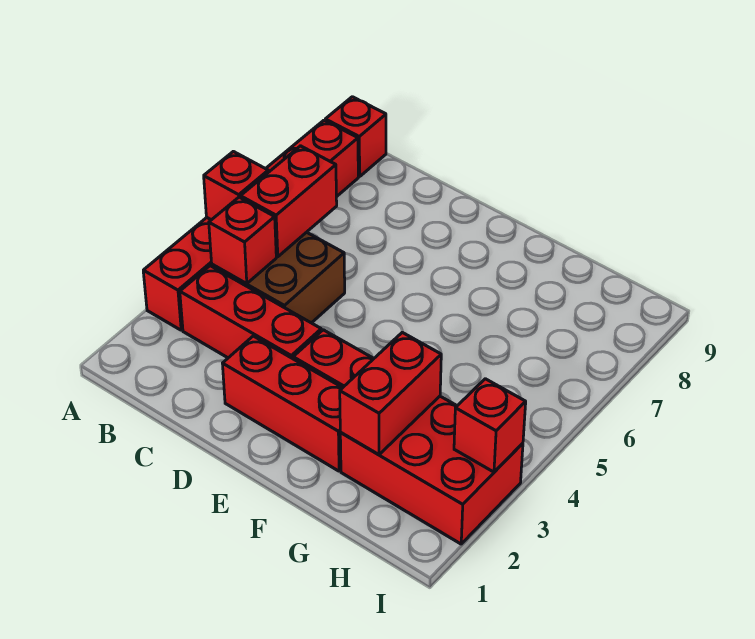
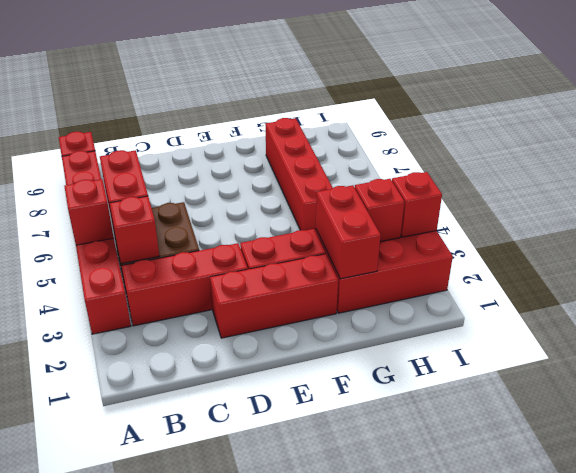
none -> red brick G5:G8 level 1
none -> red brick H3 level 2

